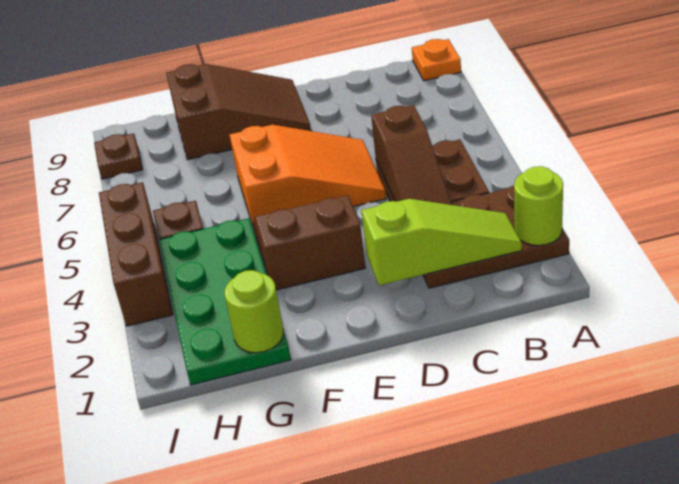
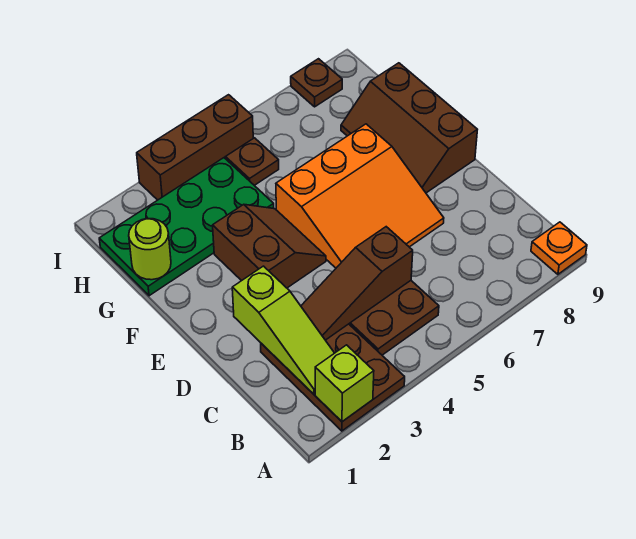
lime round brick A2 level 2 -> lime brick A2 level 2
orange slope D5:F6 level 1 top F -> orange slope D5:F7 level 1 top F
brown slope E8:G9 level 1 top G -> brown slope E8:G9 level 1 top 9

